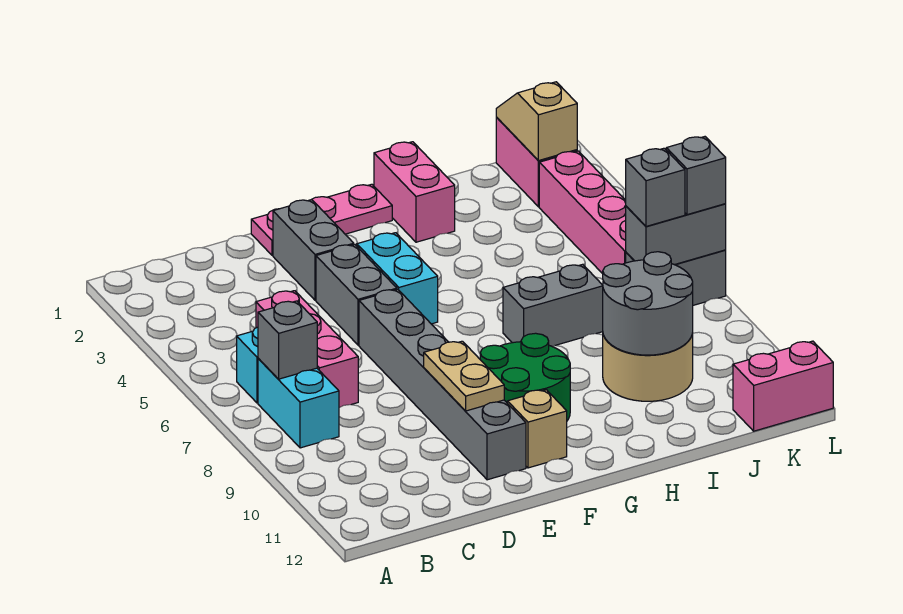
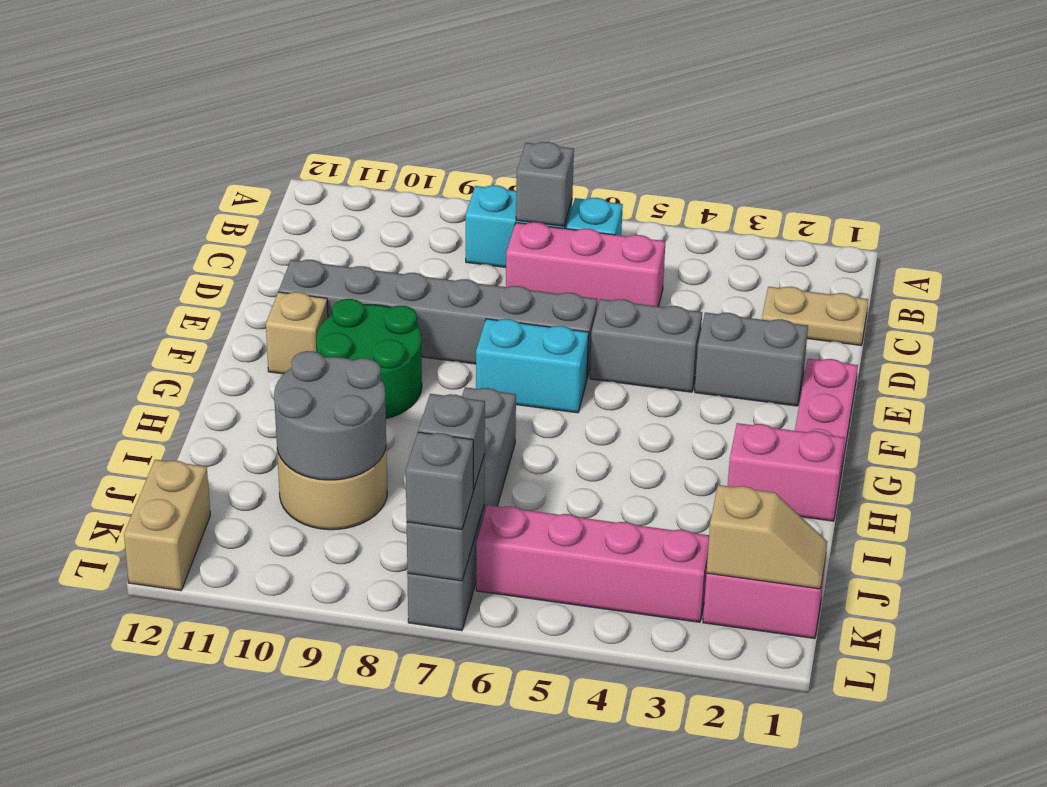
tan plate E9:E10 level 2 -> tan plate C1:C2 level 1
cyan brick F4:F5 level 1 -> cyan brick F6:F7 level 1
pink brick K12:L12 level 1 -> tan brick K12:L12 level 1

